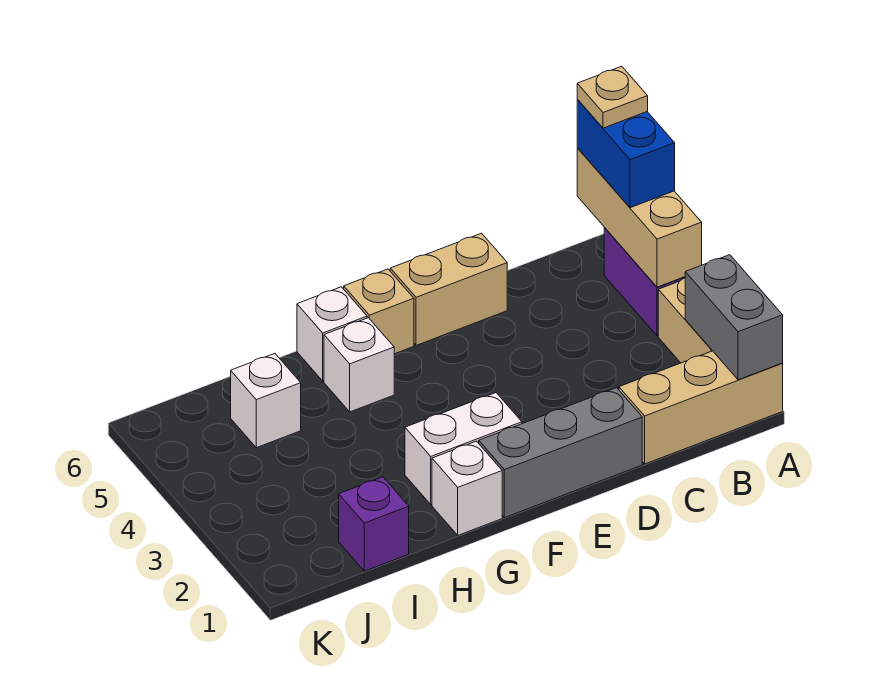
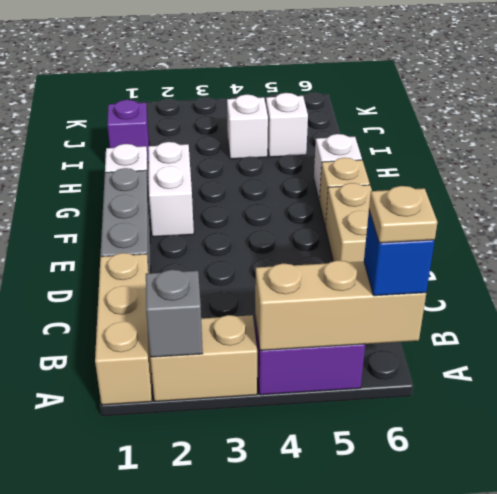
grey brick A1:A2 level 2 -> grey brick A2 level 2
blue brick A5:A6 level 3 -> blue brick A6 level 3
white brick G5 level 1 -> white brick I4 level 1

